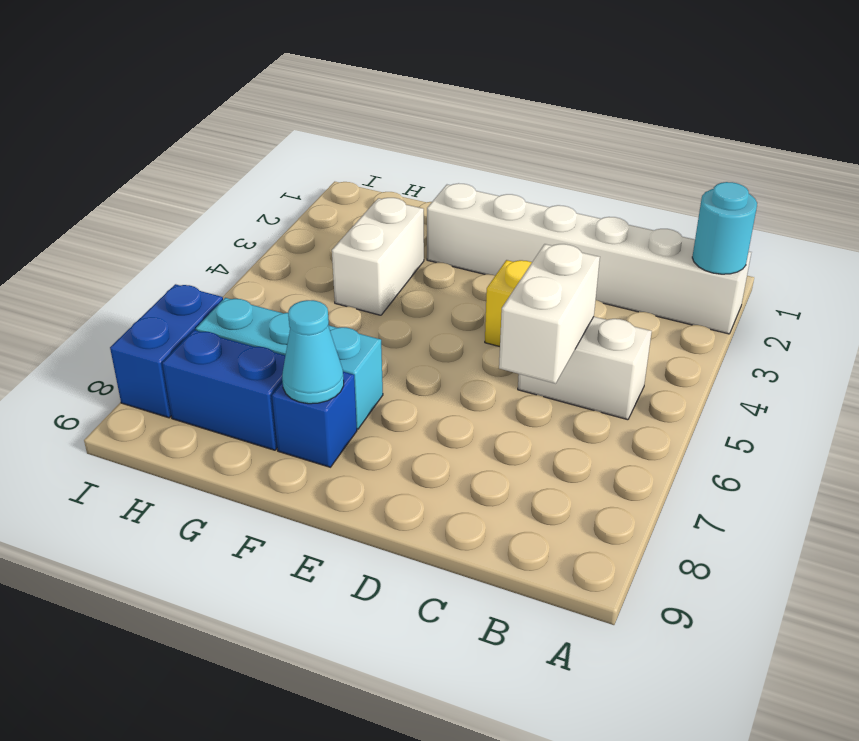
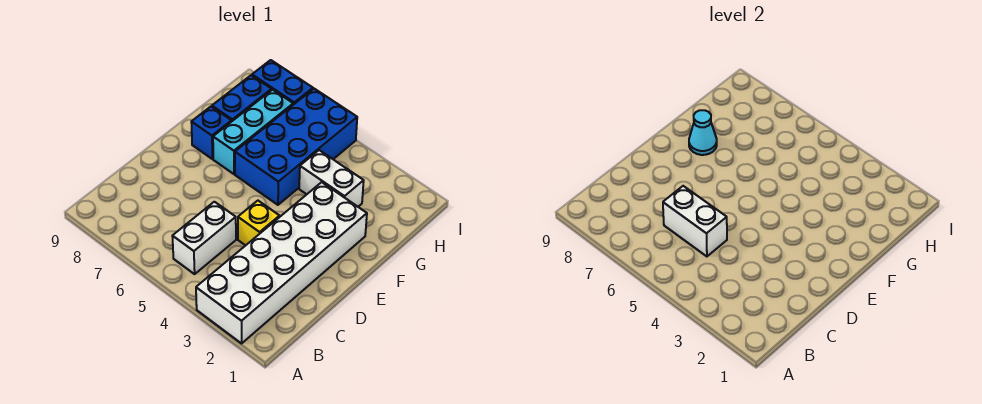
white brick A2:F2 level 1 -> white brick A2:F3 level 1
cyan round brick A2 level 2 -> none
none -> blue brick F5:I6 level 1

